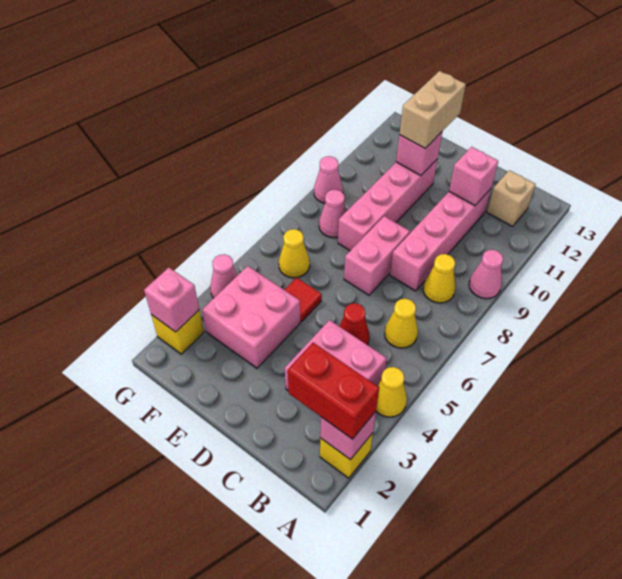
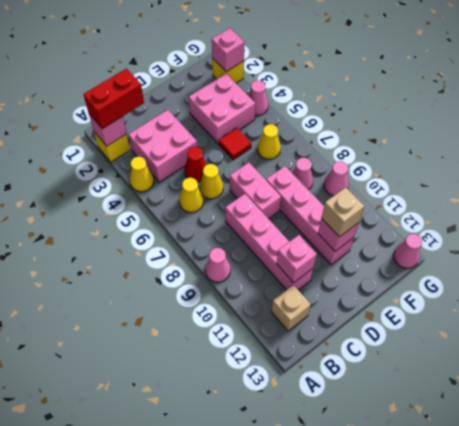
yellow cone B8 level 1 -> yellow cone C6 level 1
tan brick E11:E12 level 3 -> tan brick E11 level 3
none -> pink cone G13 level 1

